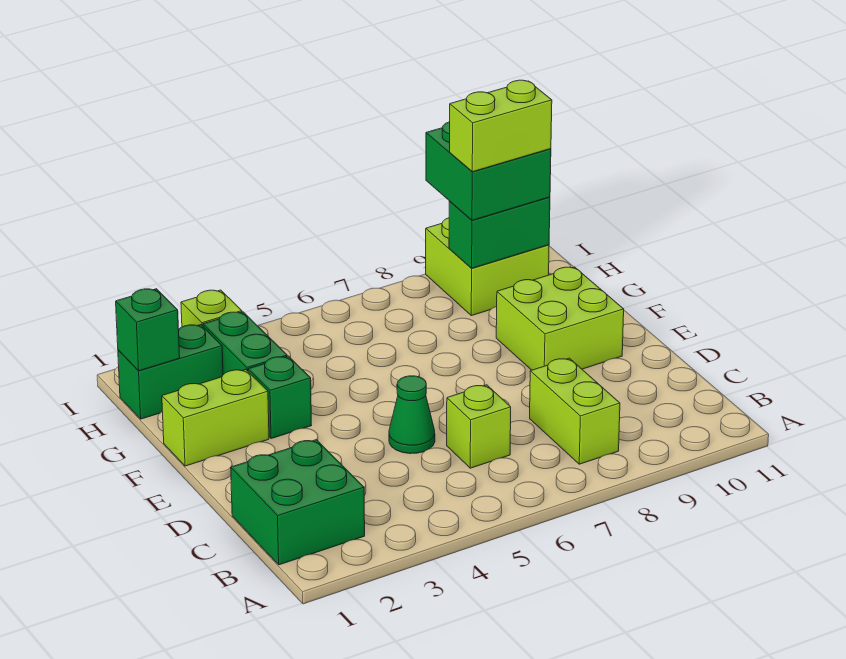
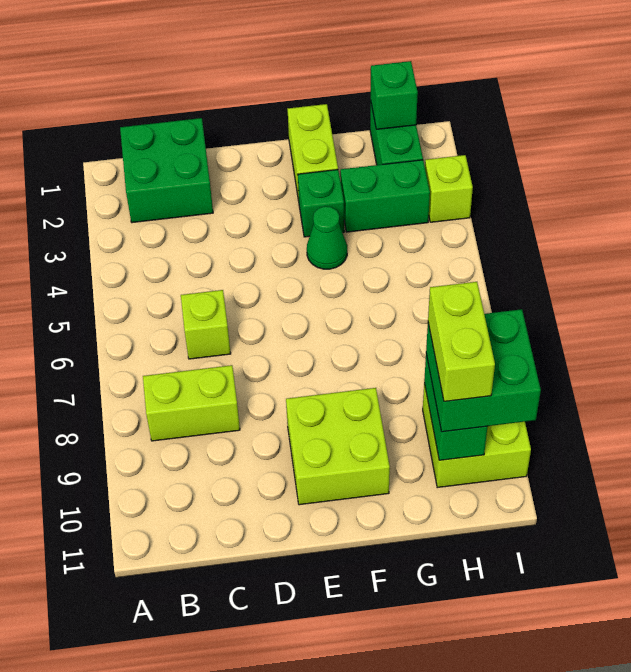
green cone D5 level 1 -> green cone F4 level 1

